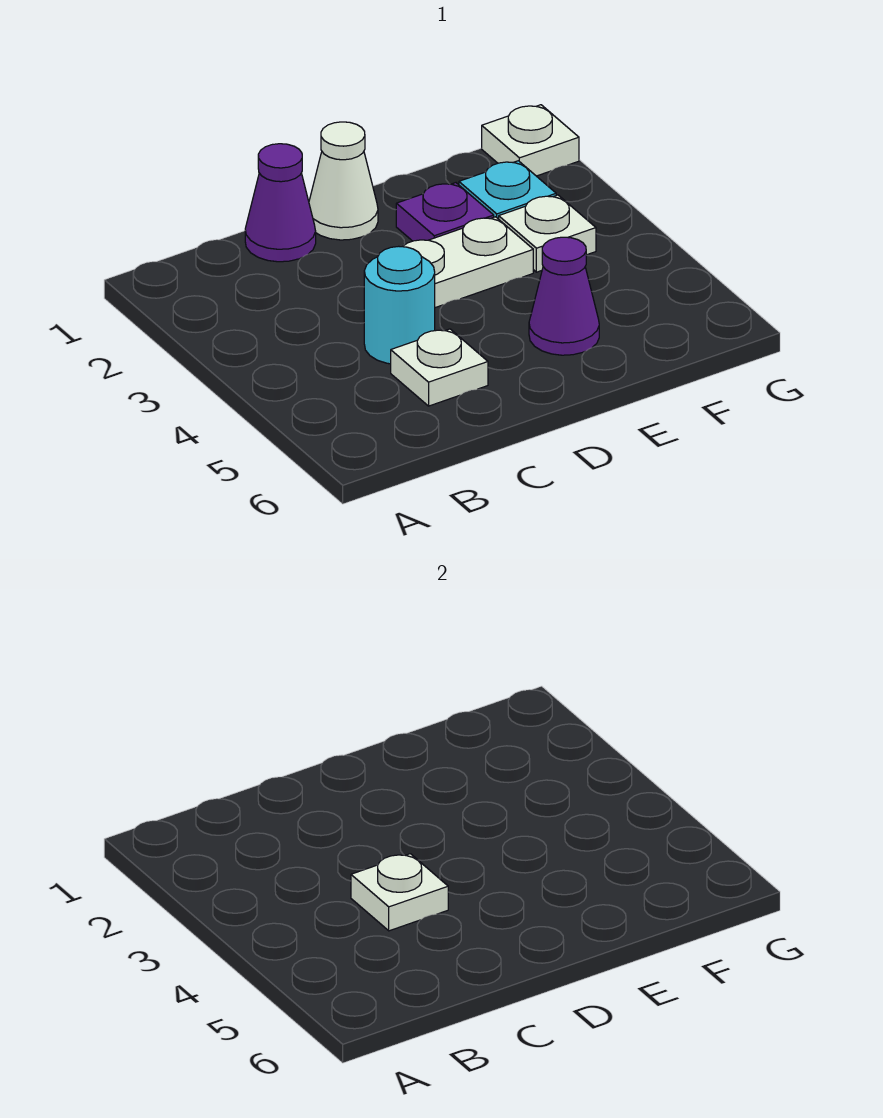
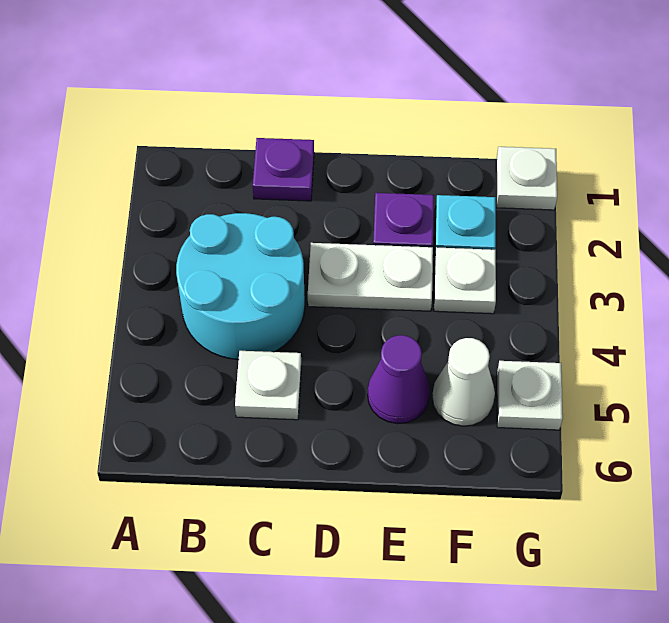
purple cone C1 level 1 -> purple plate C1 level 1
cyan round brick C4 level 1 -> cyan round brick B3:C4 level 1
white plate C4 level 2 -> white plate G5 level 1
white cone D1 level 1 -> white cone F5 level 1

